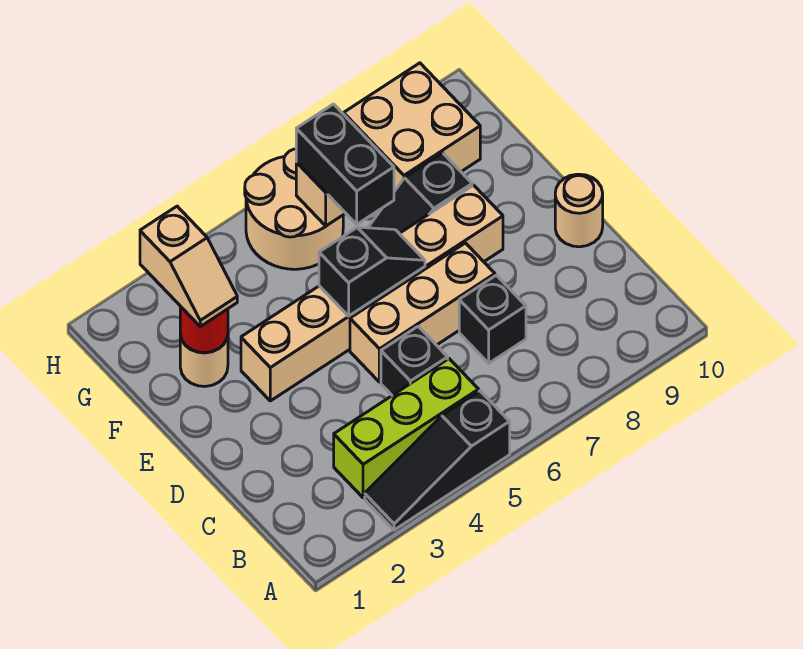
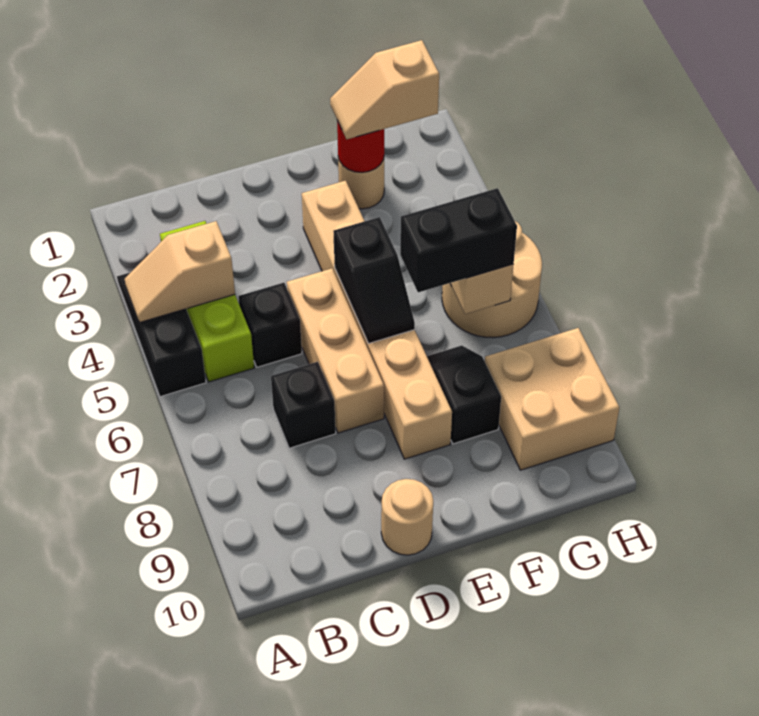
none -> tan slope A4:B4 level 2 top B

